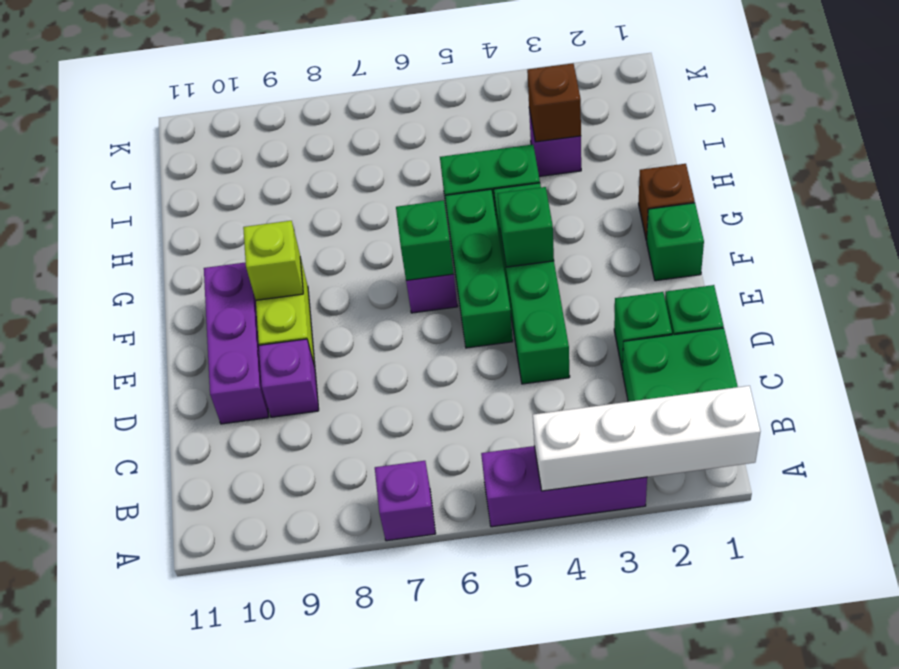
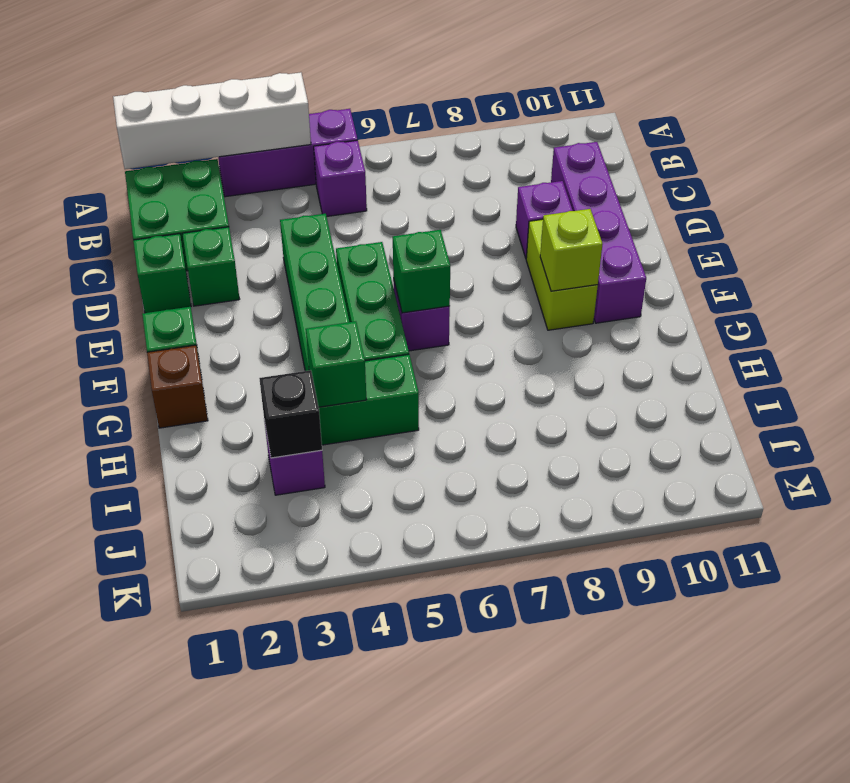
purple brick A7 level 1 -> purple brick B5 level 1
purple brick D10:F10 level 1 -> purple brick C10:F10 level 1
green brick F4 level 2 -> green brick H4 level 2
brown brick I3 level 2 -> black brick I3 level 2

